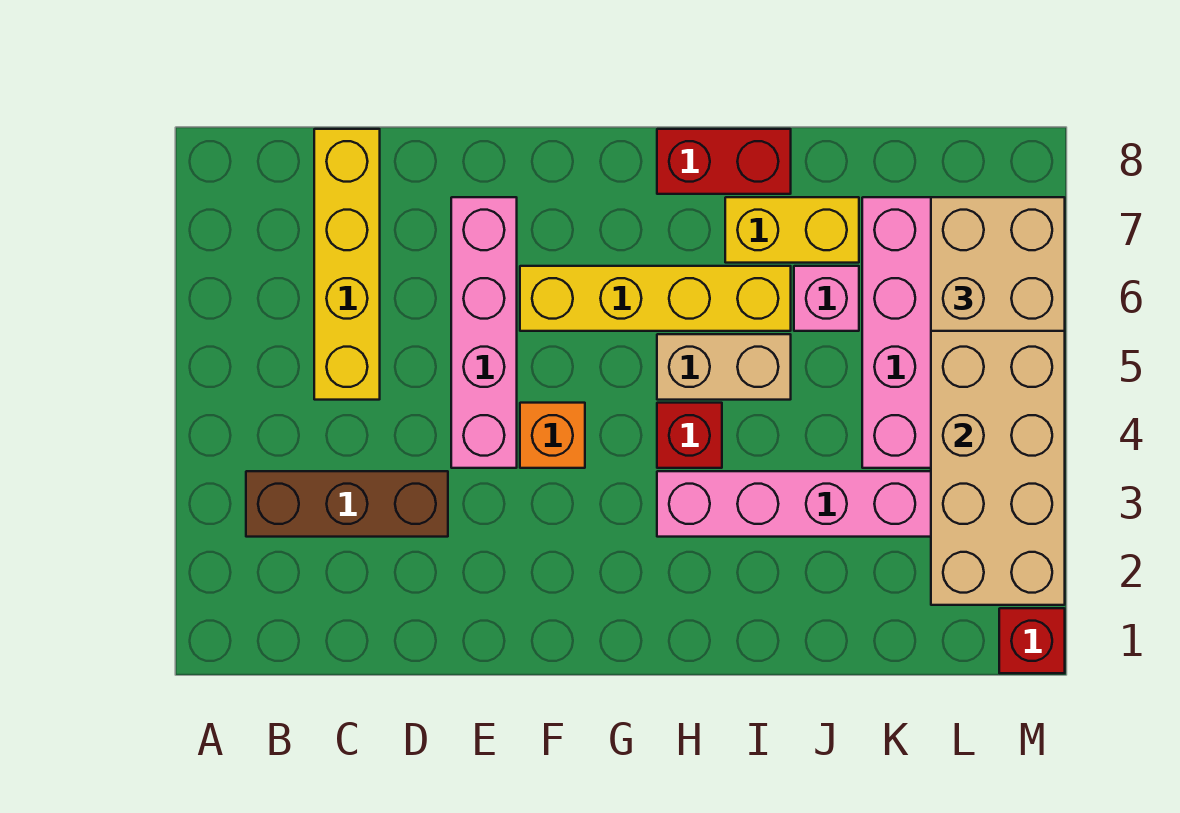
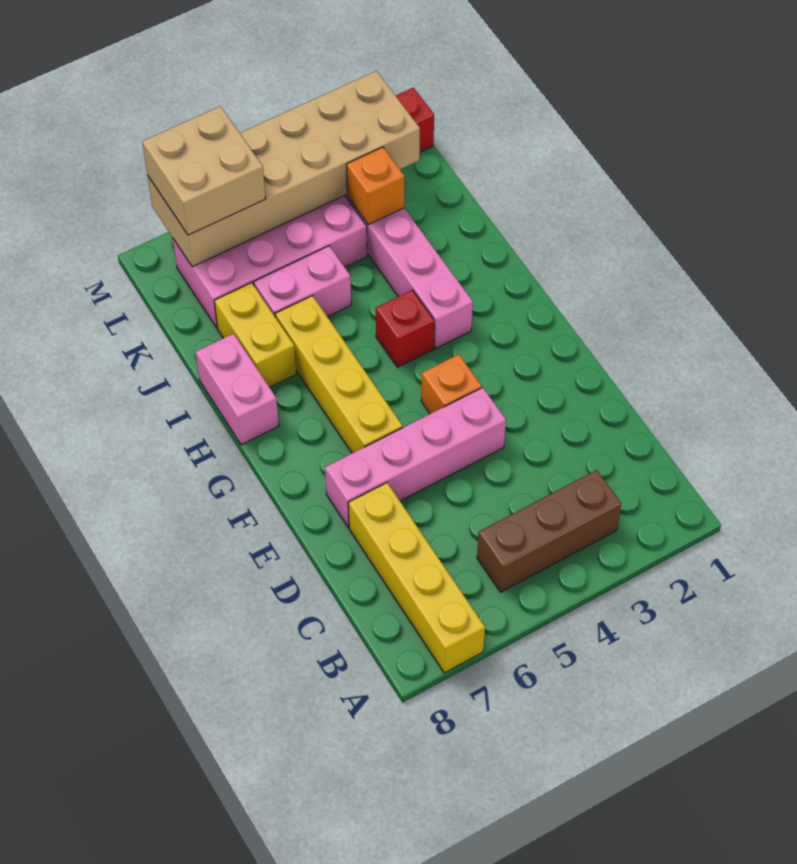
brown brick B3:D3 level 1 -> brown brick B3:B5 level 1
yellow brick C5:C8 level 1 -> yellow brick A7:D7 level 1
tan brick H5:I5 level 1 -> none
red brick H8:I8 level 1 -> pink brick H8:I8 level 1
pink brick J6 level 1 -> pink brick J5:J6 level 1
none -> orange brick K3 level 2

